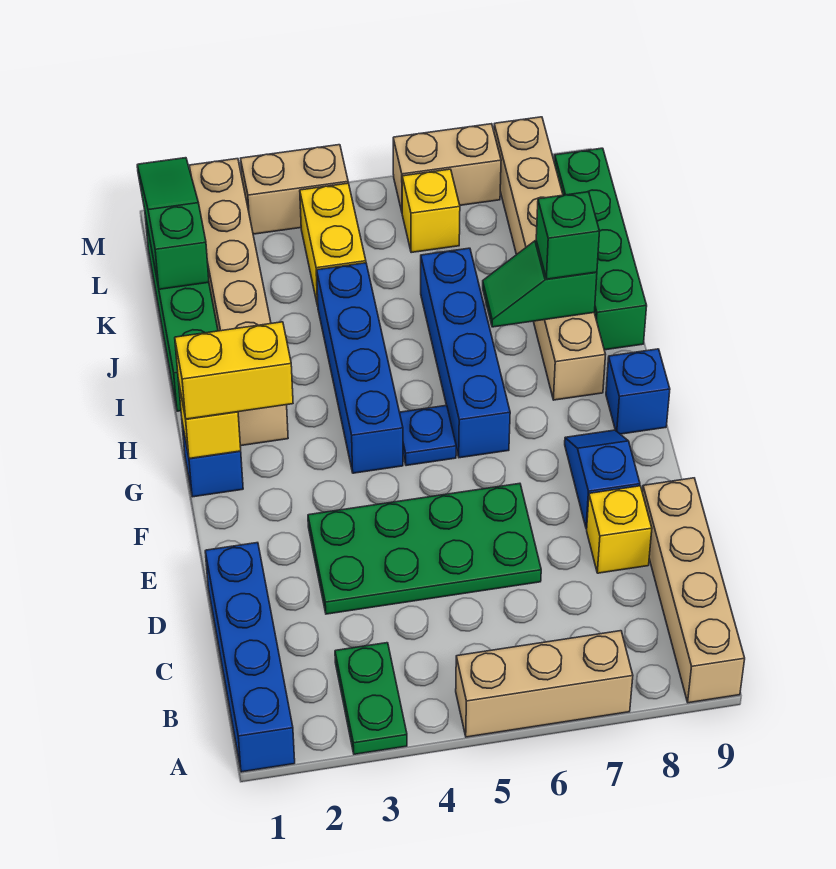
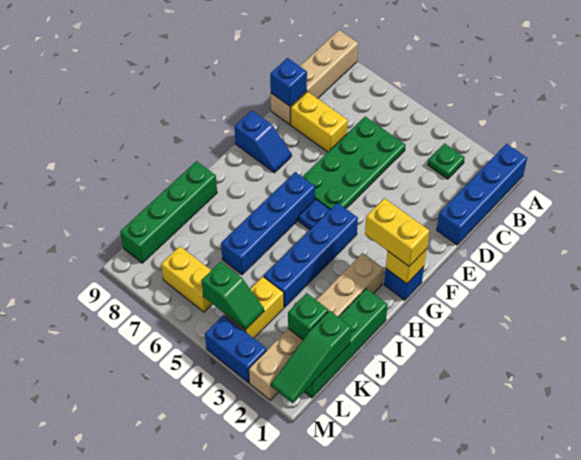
green plate A3:B3 level 1 -> green plate B3 level 1
tan brick A5:A7 level 1 -> none
green plate D3:E6 level 1 -> green plate C5:F6 level 1
yellow brick D8 level 1 -> yellow brick D7:D8 level 1
blue slope E8:F8 level 1 top E -> blue slope F8:F9 level 1 top 9
blue brick G9 level 1 -> blue brick D9 level 2
tan brick H8:M8 level 1 -> none
green slope I7:I8 level 2 top 8 -> green slope L4:L5 level 2 top 5
green brick I8 level 3 -> green brick K2 level 2
yellow brick L6 level 1 -> yellow brick L6:L7 level 1
tan brick M3:M4 level 1 -> blue brick M3:M4 level 1
tan brick M6:M7 level 1 -> none

